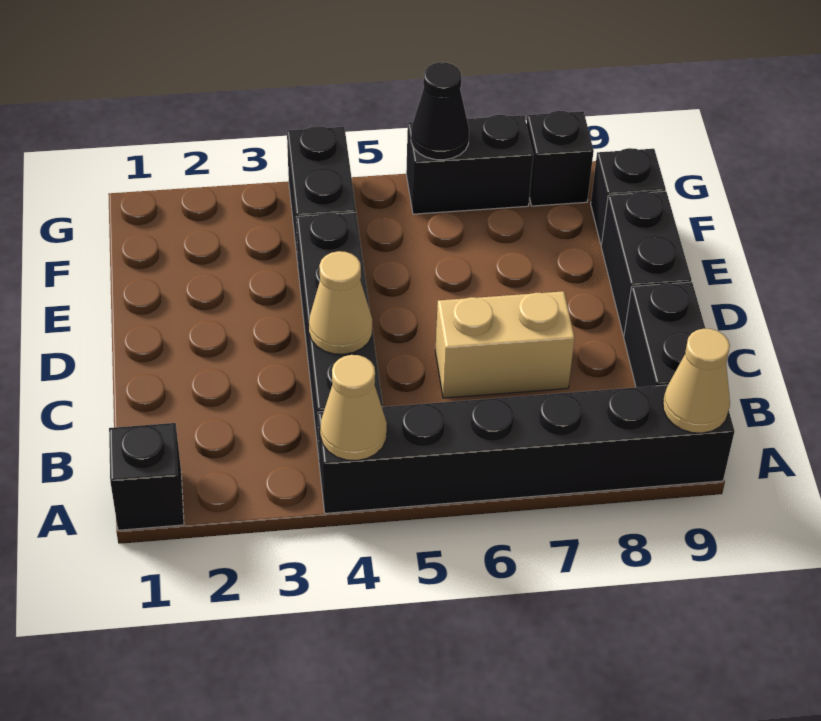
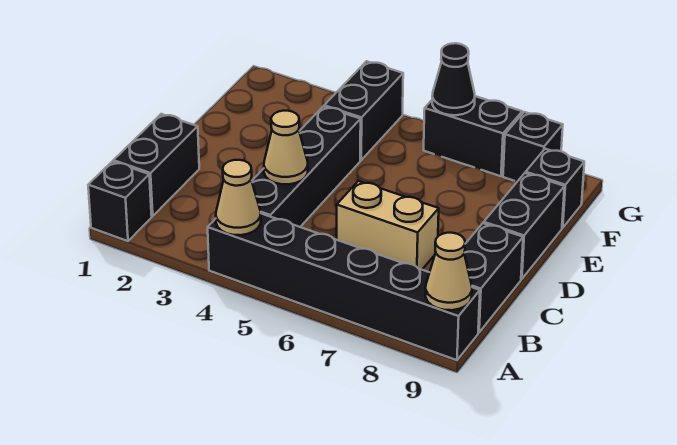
none -> black brick B1:C1 level 1

